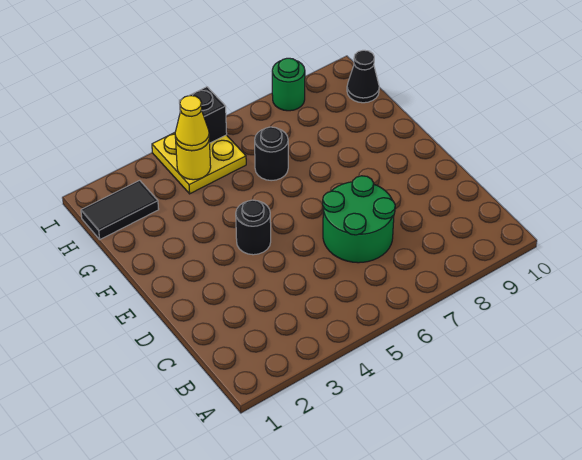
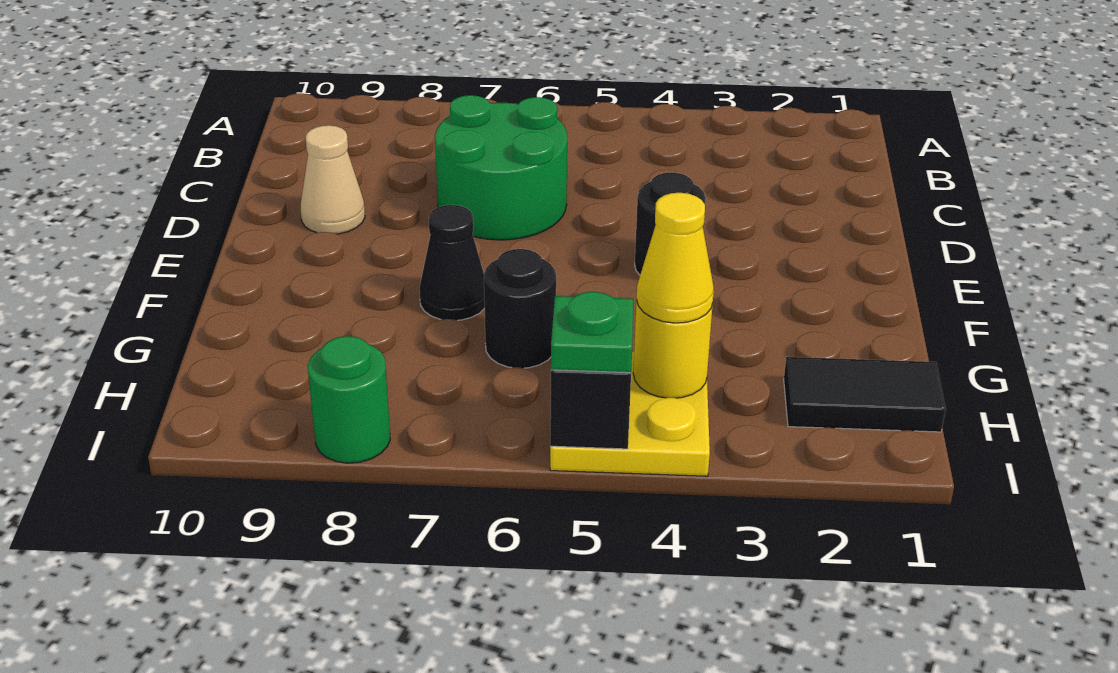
none -> tan cone D9 level 1
black cone H10 level 1 -> black cone F7 level 1
none -> green plate I5 level 3

